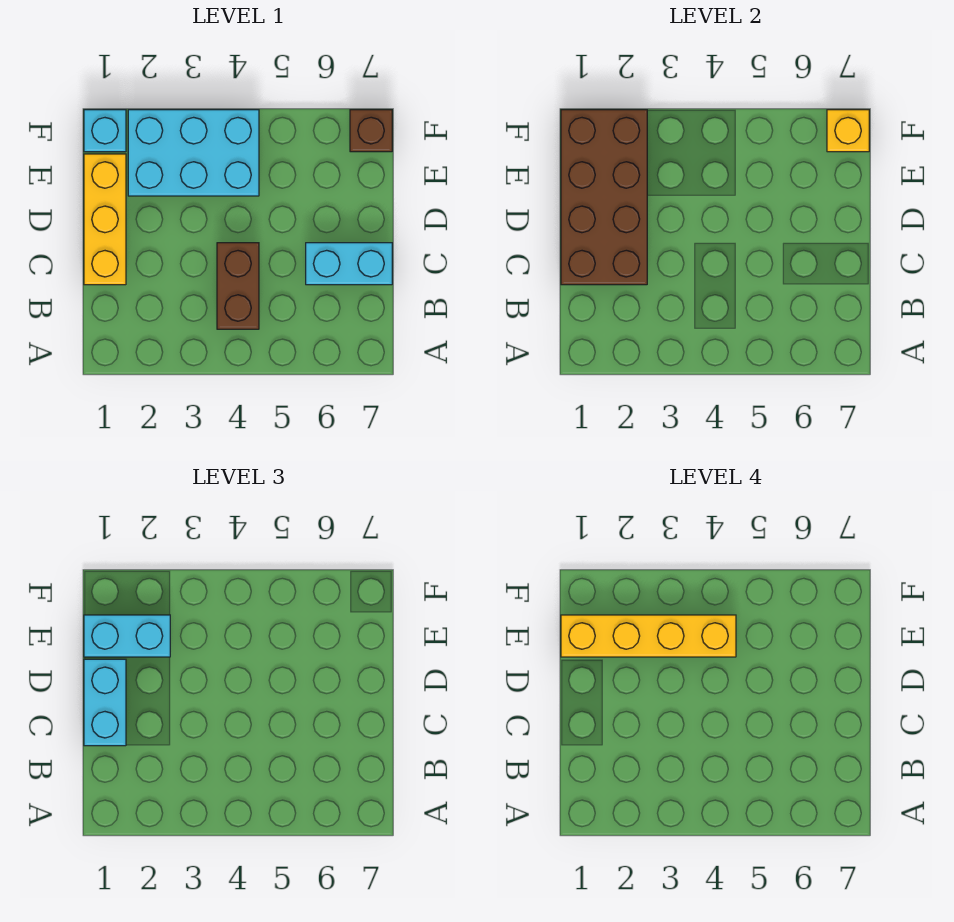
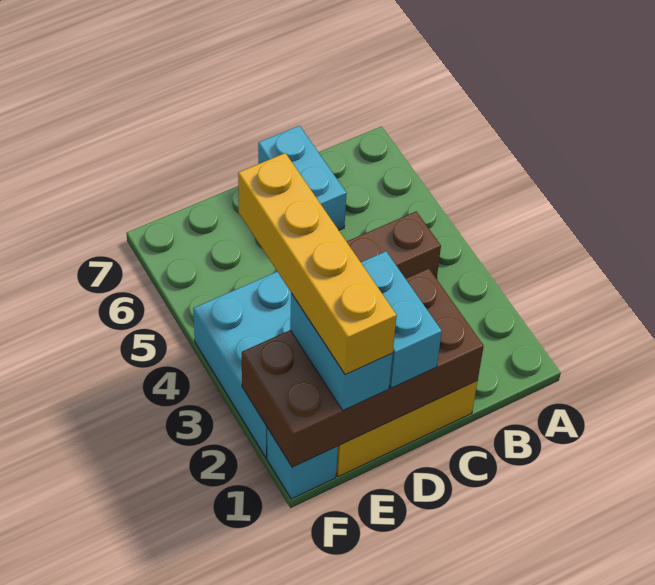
cyan brick C1:D1 level 3 -> cyan brick D1:D2 level 3
brown brick F7 level 1 -> none
yellow brick F7 level 2 -> none

